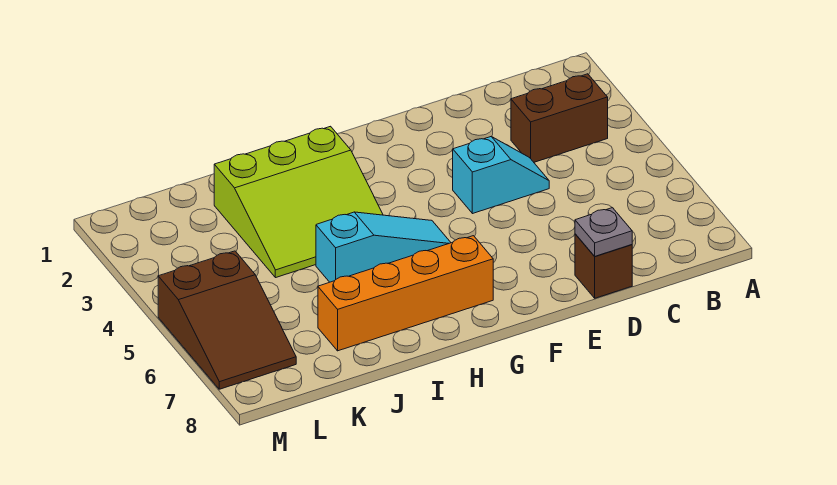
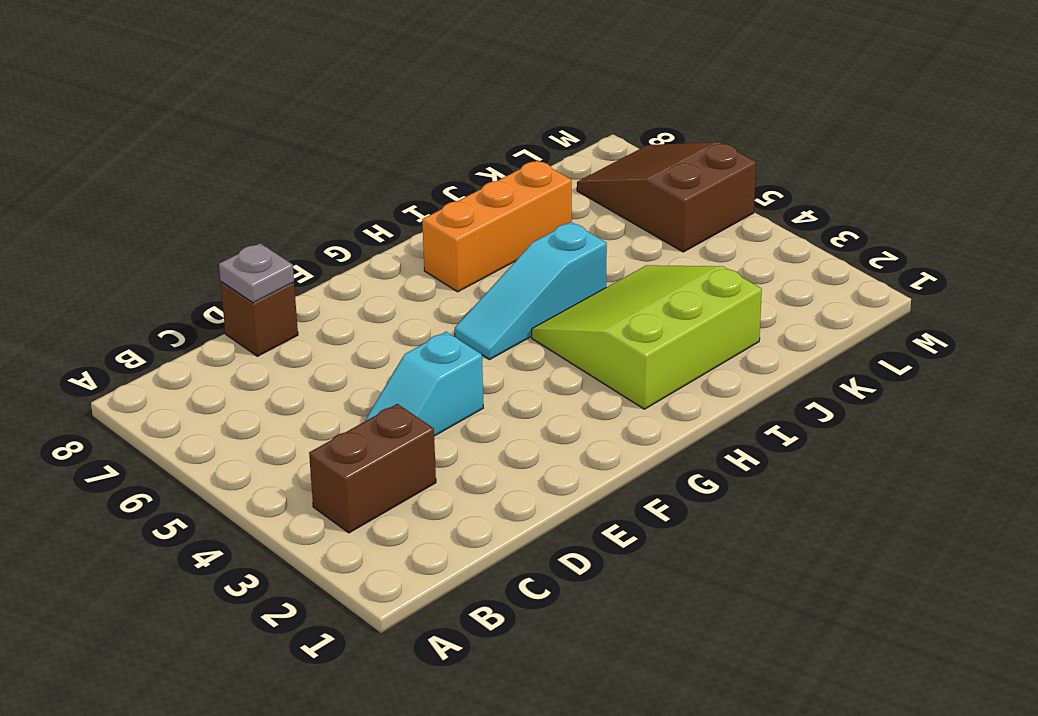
orange brick G7:J7 level 1 -> orange brick H7:J7 level 1

